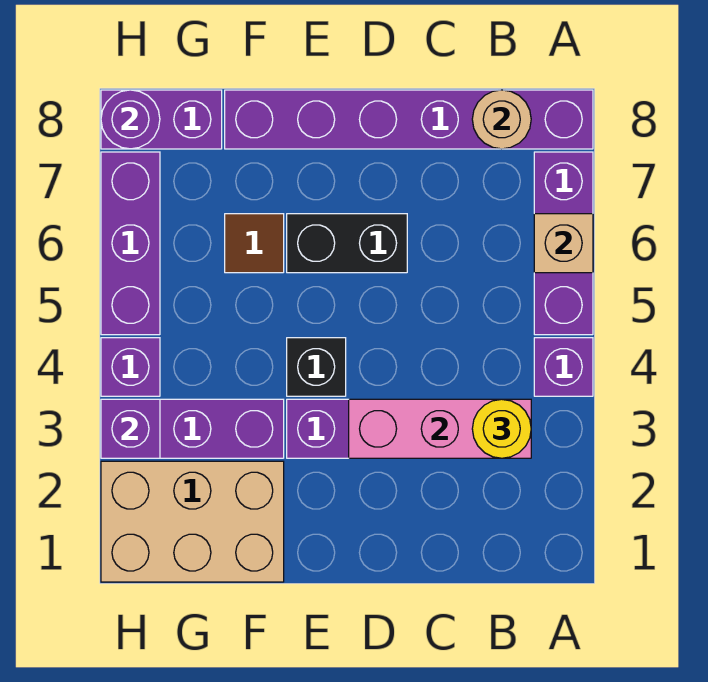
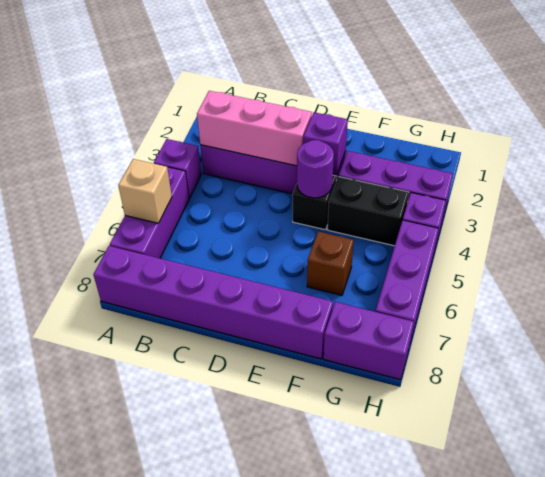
yellow round brick B3 level 3 -> none
tan round brick B8 level 2 -> none
black brick D6:E6 level 1 -> black brick F4:G4 level 1
tan brick F1:H2 level 1 -> none
brown tile F6 level 1 -> brown brick F6 level 1
purple brick H3 level 2 -> purple brick E3 level 2
purple round brick H8 level 2 -> purple round brick E4 level 2

